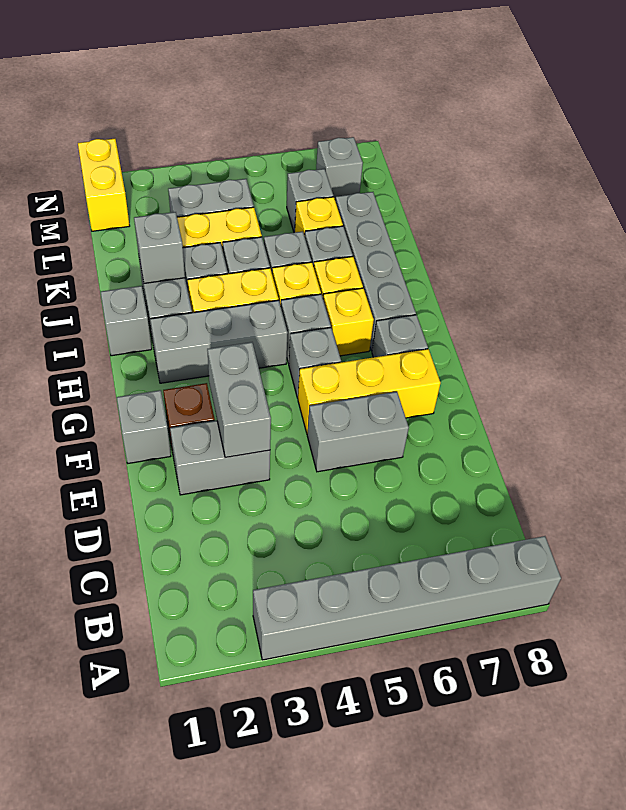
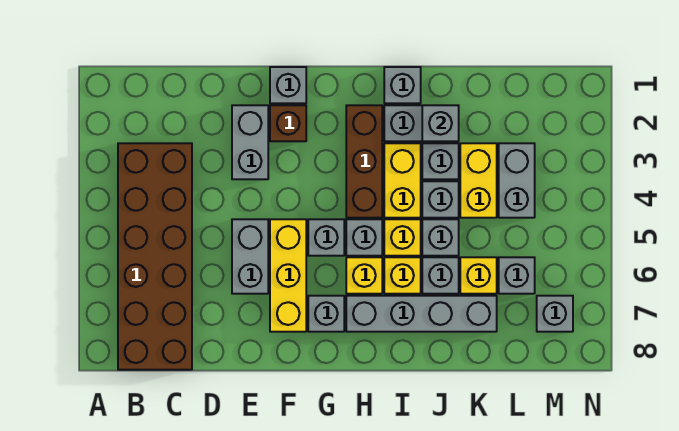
grey brick A3:A8 level 1 -> none
none -> brown brick B3:C8 level 1
grey brick E3:F3 level 2 -> none
grey brick H2:H4 level 1 -> brown brick H2:H4 level 1
yellow brick M1:N1 level 1 -> none

